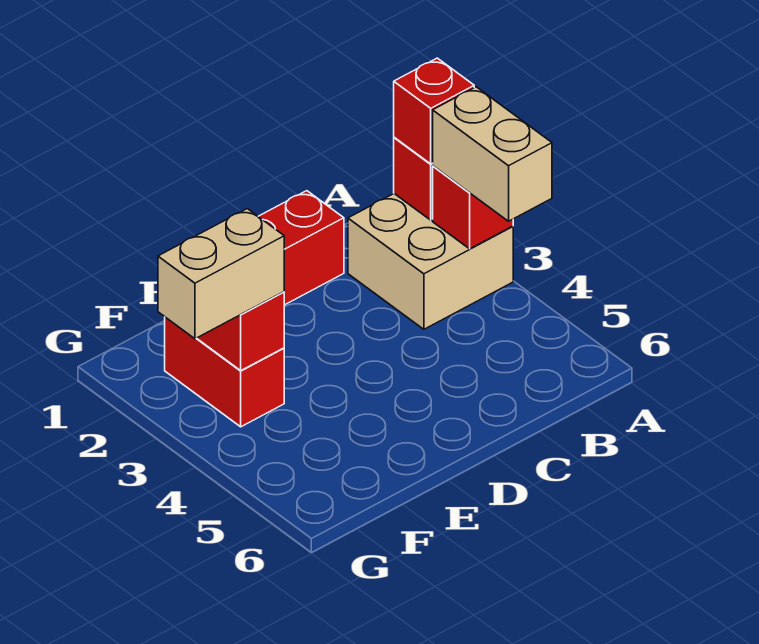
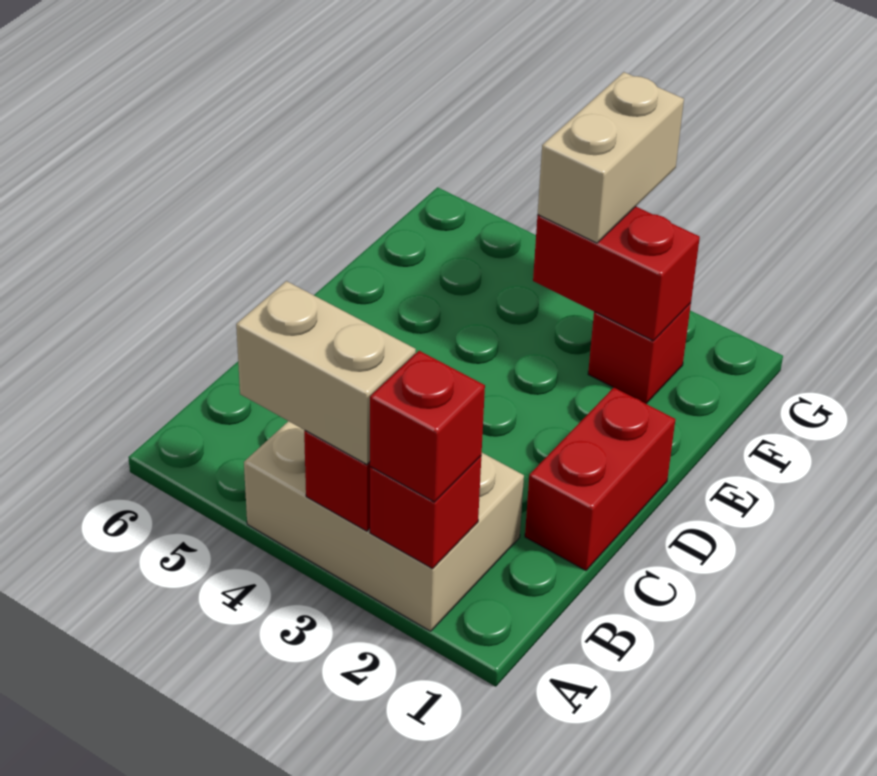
tan brick A2:B3 level 1 -> tan brick A2:B4 level 1
red brick F2:F3 level 1 -> red brick F2 level 1

